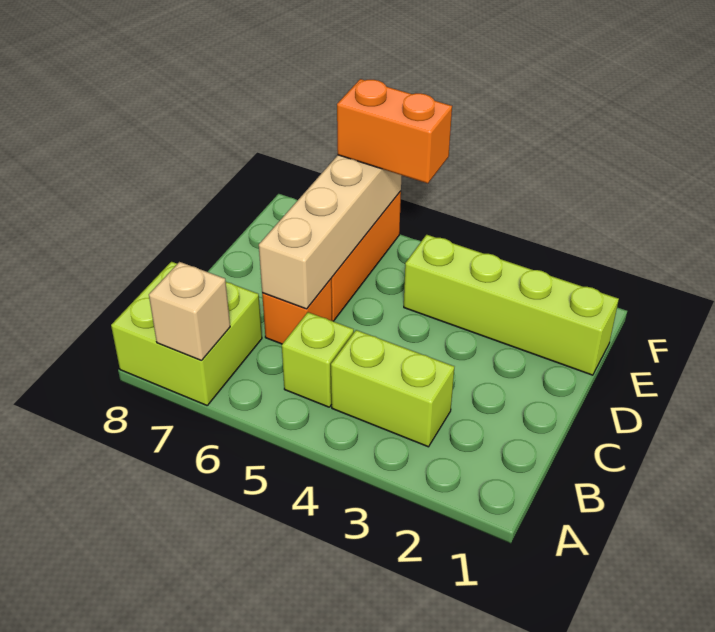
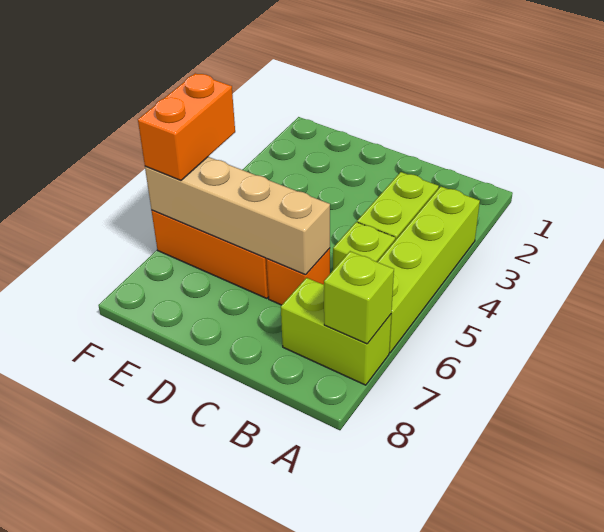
lime brick A7:B8 level 1 -> lime brick A7:B7 level 1
tan brick A7 level 2 -> lime brick A7 level 2
lime brick E1:E4 level 1 -> lime brick A3:A6 level 1

